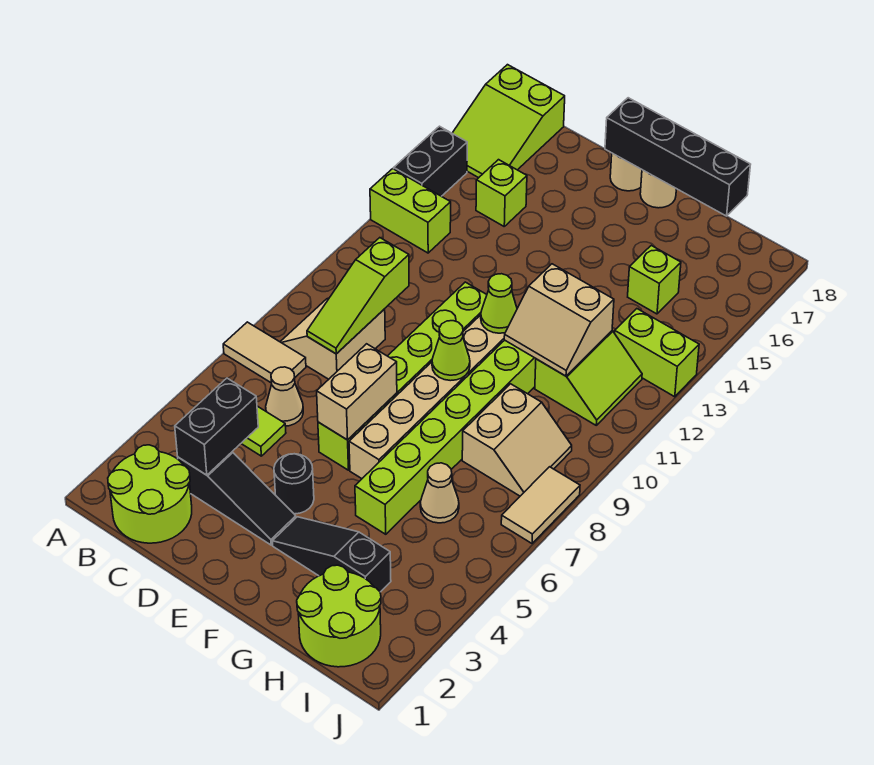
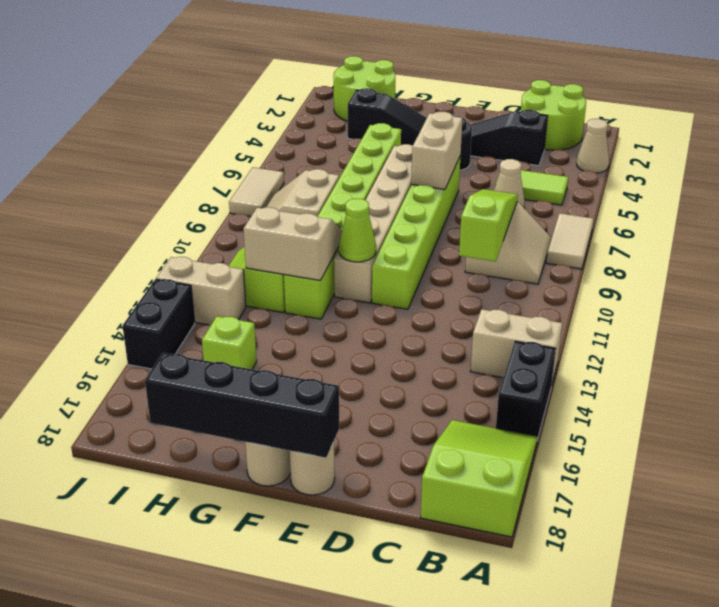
tan tile A7:B7 level 1 -> tan tile A7:A8 level 1
lime brick A13:B13 level 1 -> tan brick A13:B13 level 1
black brick C3:C4 level 2 -> black brick J14:J15 level 1
lime brick C15 level 1 -> none
lime cone F9 level 2 -> none
tan cone H6 level 1 -> tan cone A3 level 1
lime brick I13:J13 level 1 -> tan brick I13:J13 level 1

